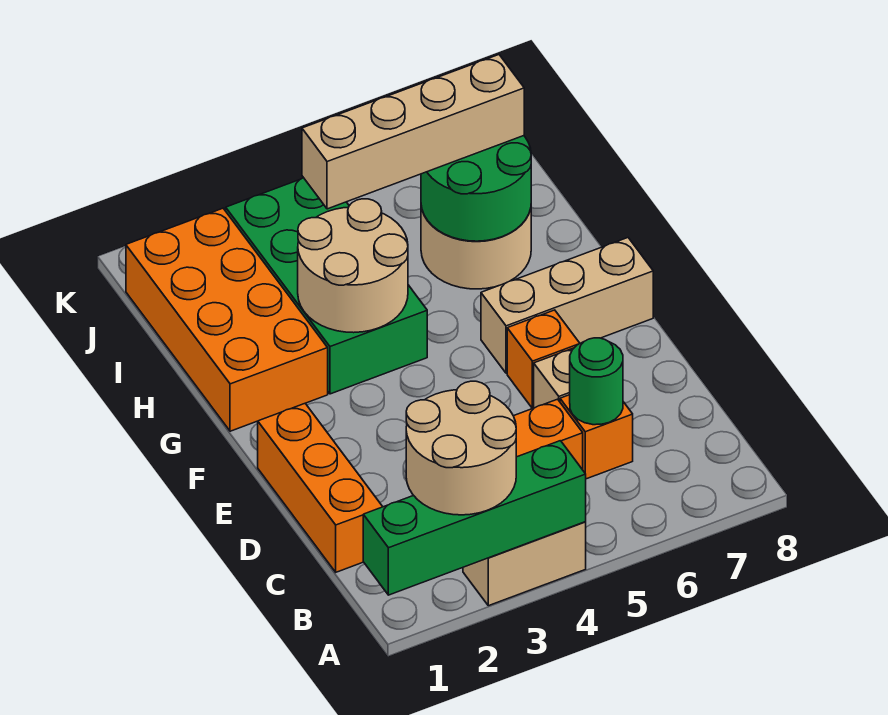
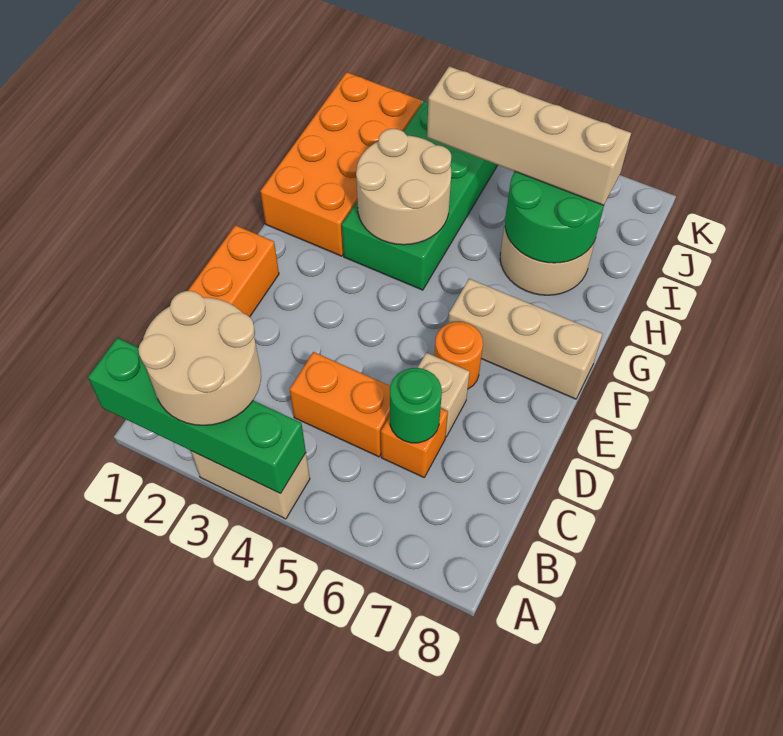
orange brick E6 level 1 -> orange round brick E6 level 1

